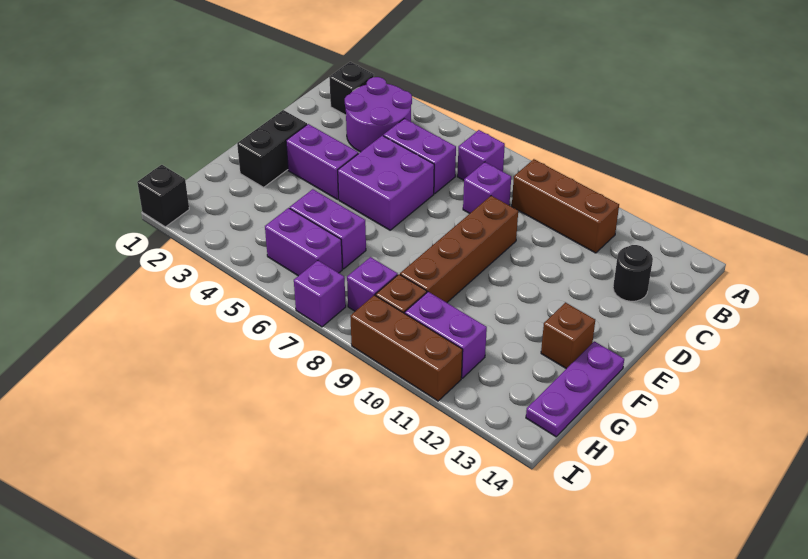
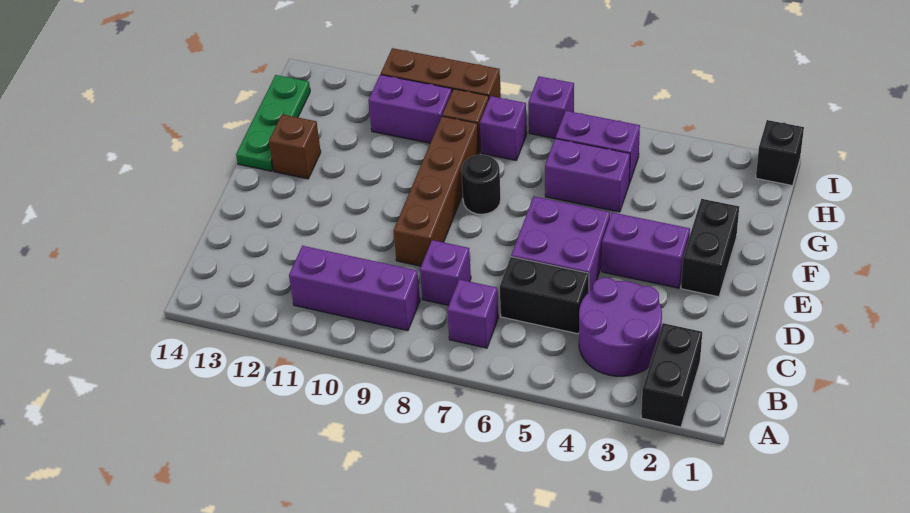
black brick B2 level 1 -> black brick A2:B2 level 1
brown brick B9:B11 level 1 -> purple brick B9:B11 level 1
purple brick C5:C6 level 1 -> black brick C5:C6 level 1
black round brick C13 level 1 -> black round brick F8 level 1
purple plate F14:H14 level 1 -> green plate F14:H14 level 1

